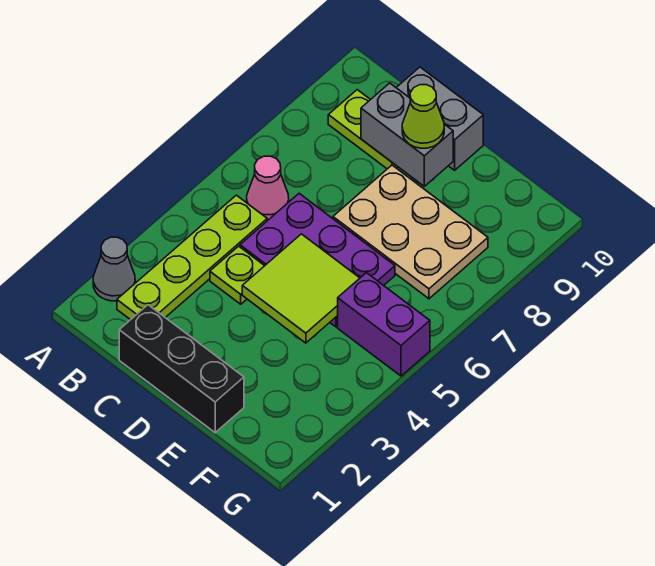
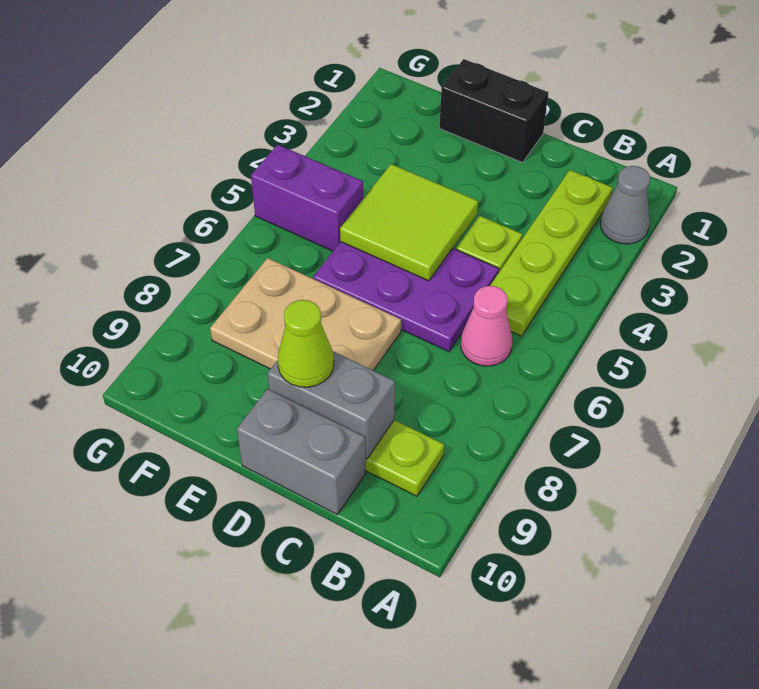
black brick C1:E1 level 1 -> black brick D1:E1 level 1

